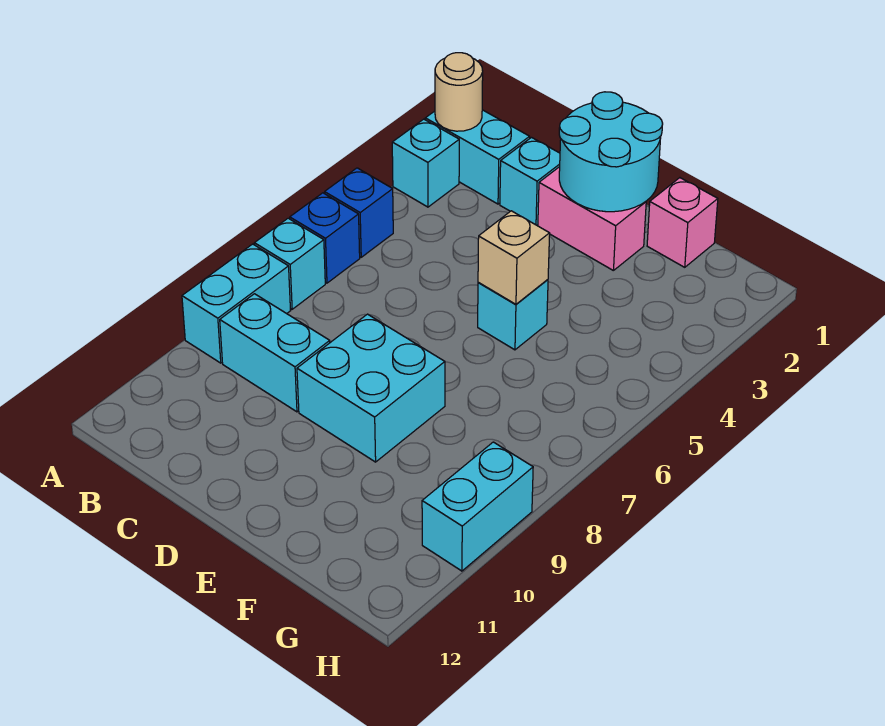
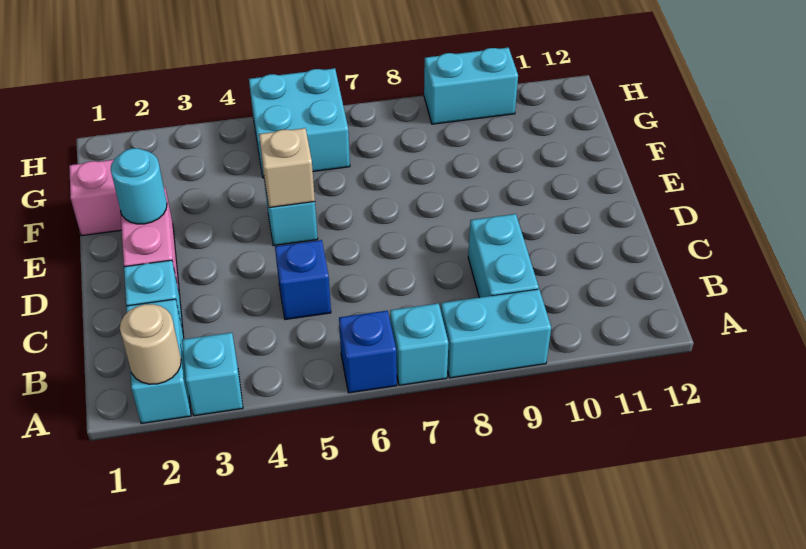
blue brick A5 level 1 -> blue brick C5 level 1
cyan round brick D1:E2 level 2 -> cyan round brick E2 level 2
cyan brick D8:E9 level 1 -> cyan brick G5:H6 level 1

